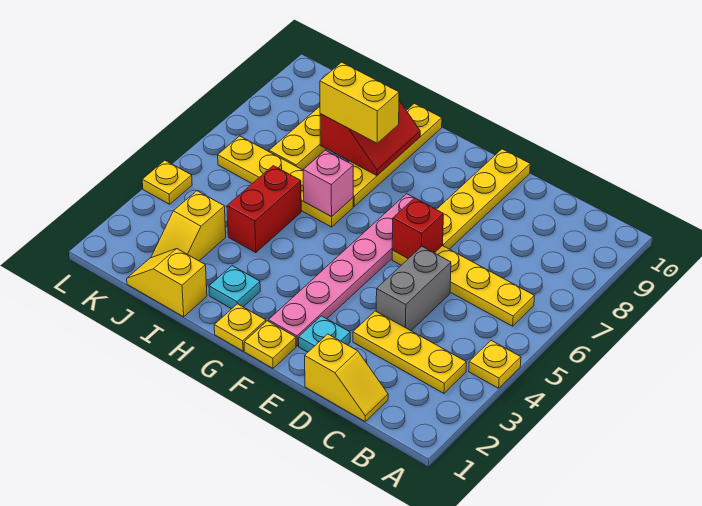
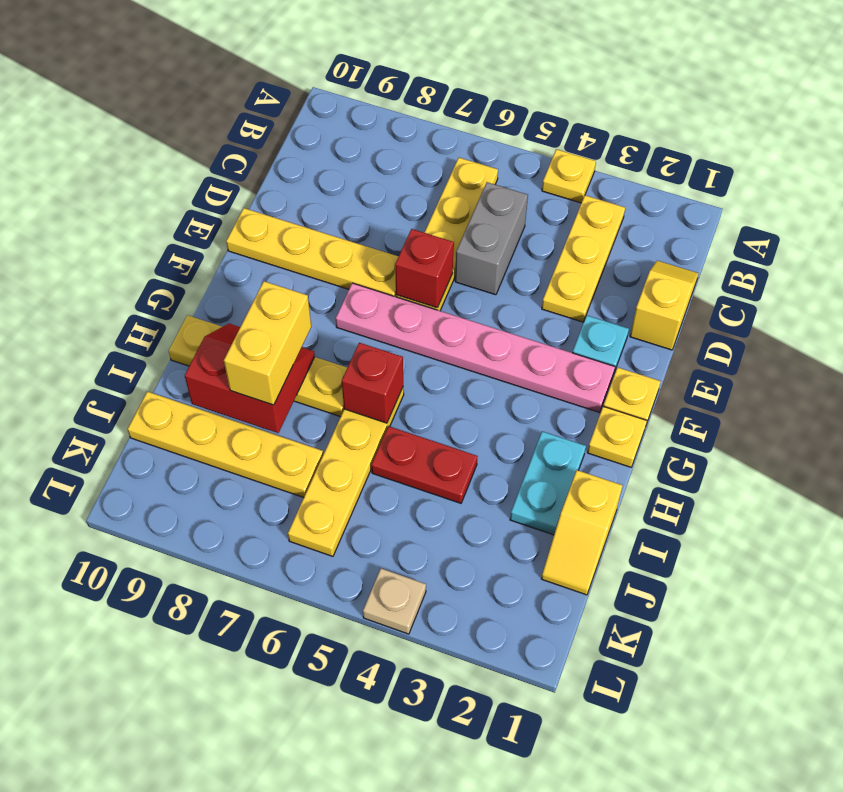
grey brick D4:D5 level 1 -> grey brick C5:D5 level 1
cyan plate H2 level 1 -> cyan plate H2:I2 level 1
pink brick H6 level 2 -> red brick H6 level 2
red brick I4:I5 level 1 -> red plate I4:I5 level 1
yellow slope J2:J3 level 1 top 3 -> none
yellow plate L4 level 1 -> tan plate L4 level 1

